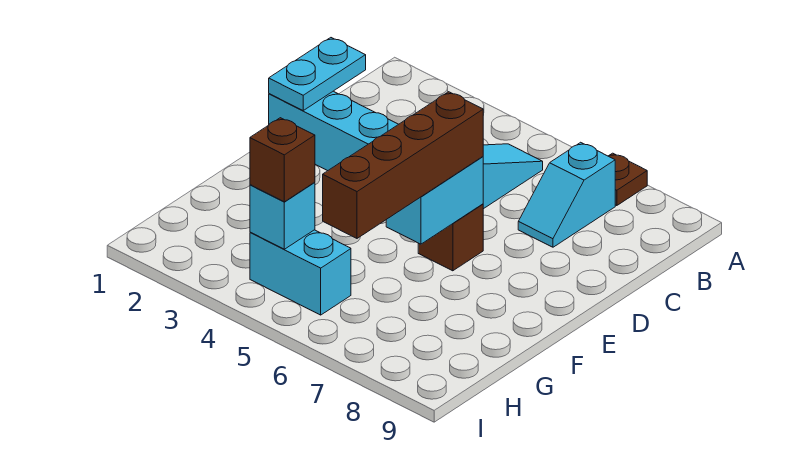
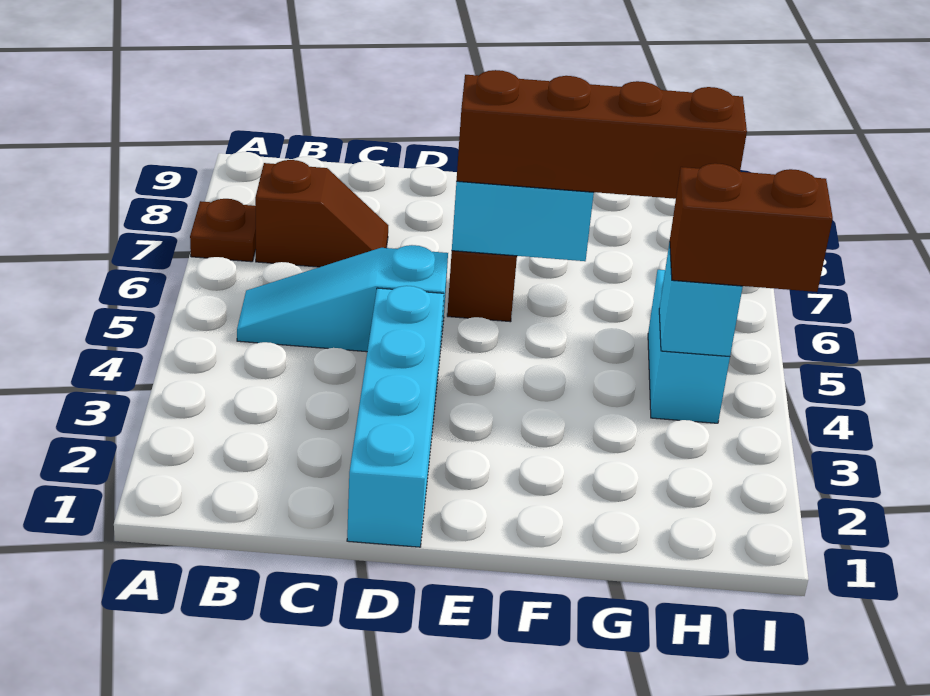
cyan slope B7:C7 level 1 top B -> brown slope B7:C7 level 1 top B
cyan plate C1:D1 level 2 -> none
brown brick H4 level 3 -> brown brick H4:I4 level 3

